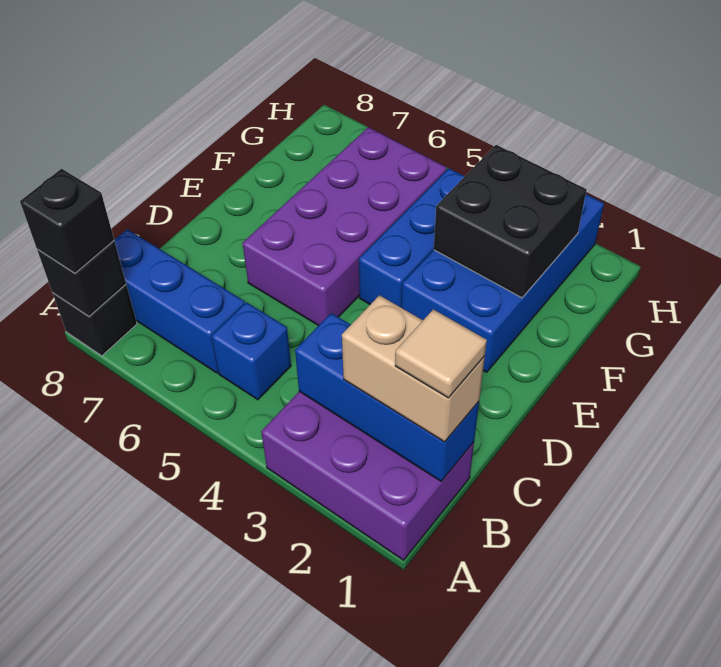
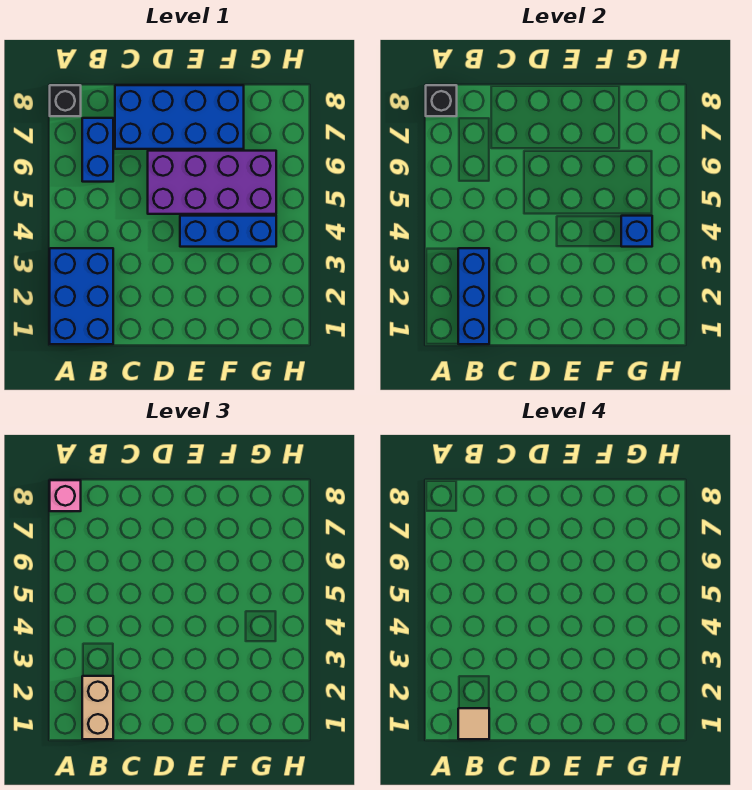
purple brick A1:B3 level 1 -> blue brick A1:B3 level 1
black brick A8 level 3 -> pink brick A8 level 3
blue brick B5 level 1 -> blue brick G4 level 2
blue brick B6:B8 level 1 -> blue brick B6:B7 level 1
blue brick E2:H3 level 1 -> blue brick C7:F8 level 1
black brick F2:G3 level 2 -> none

